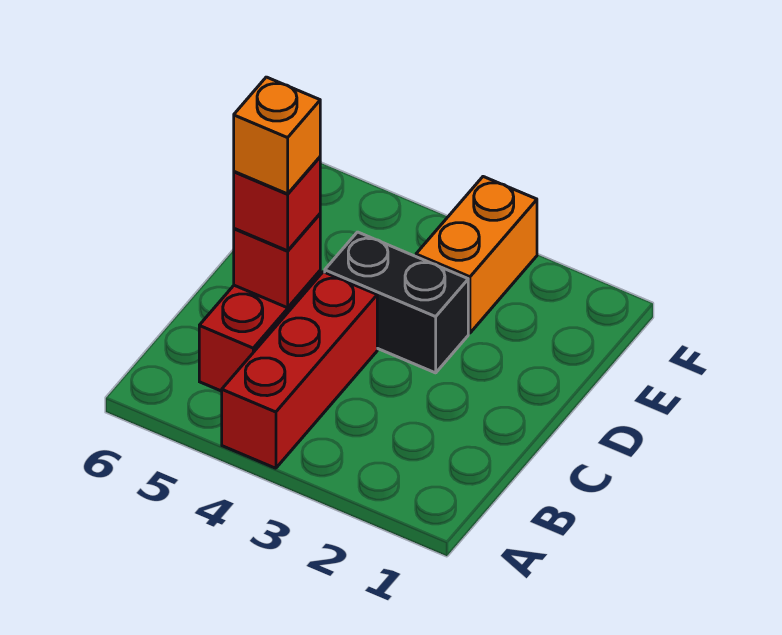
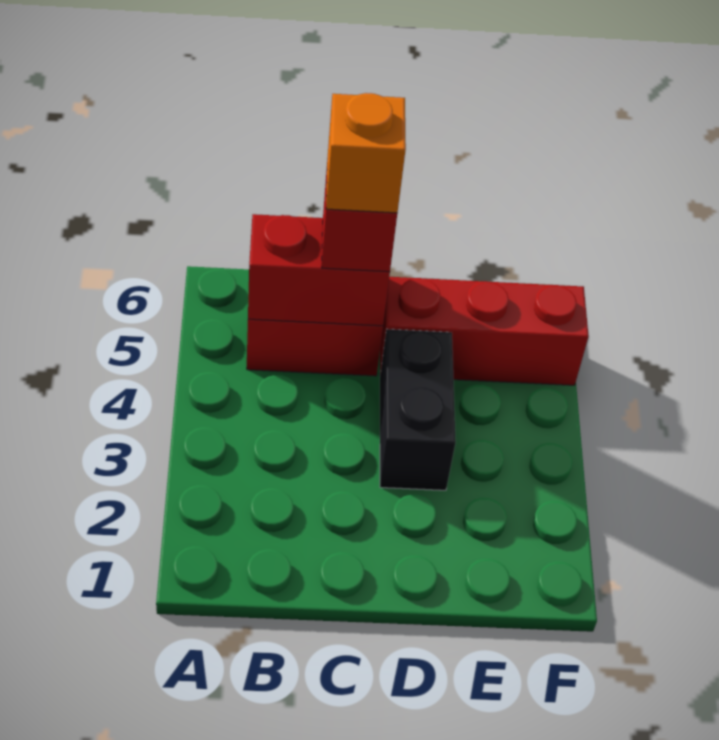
red brick A4:C4 level 1 -> red brick D5:F5 level 1
red brick C5 level 2 -> red brick B5:C5 level 2
orange brick E3:F3 level 1 -> none

